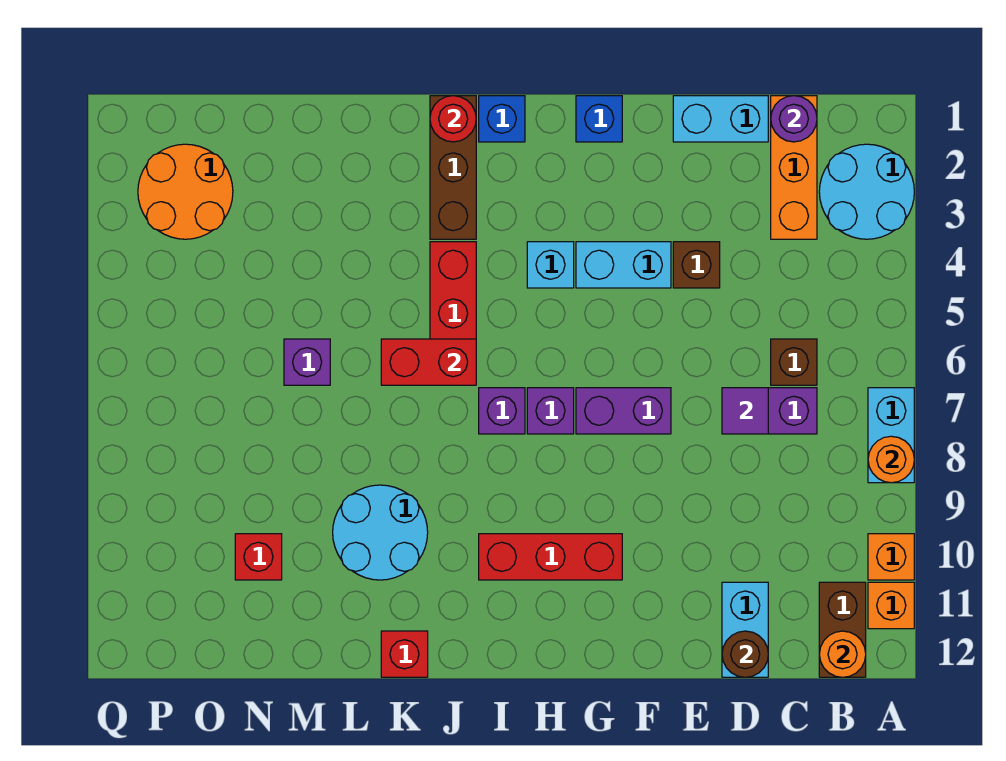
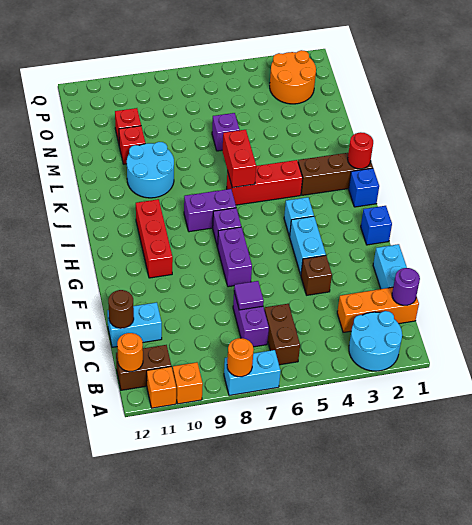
brown brick C6 level 1 -> brown brick B6:C6 level 1
purple brick I7 level 1 -> purple brick I7:I8 level 1
red brick K12 level 1 -> red brick M10 level 1

